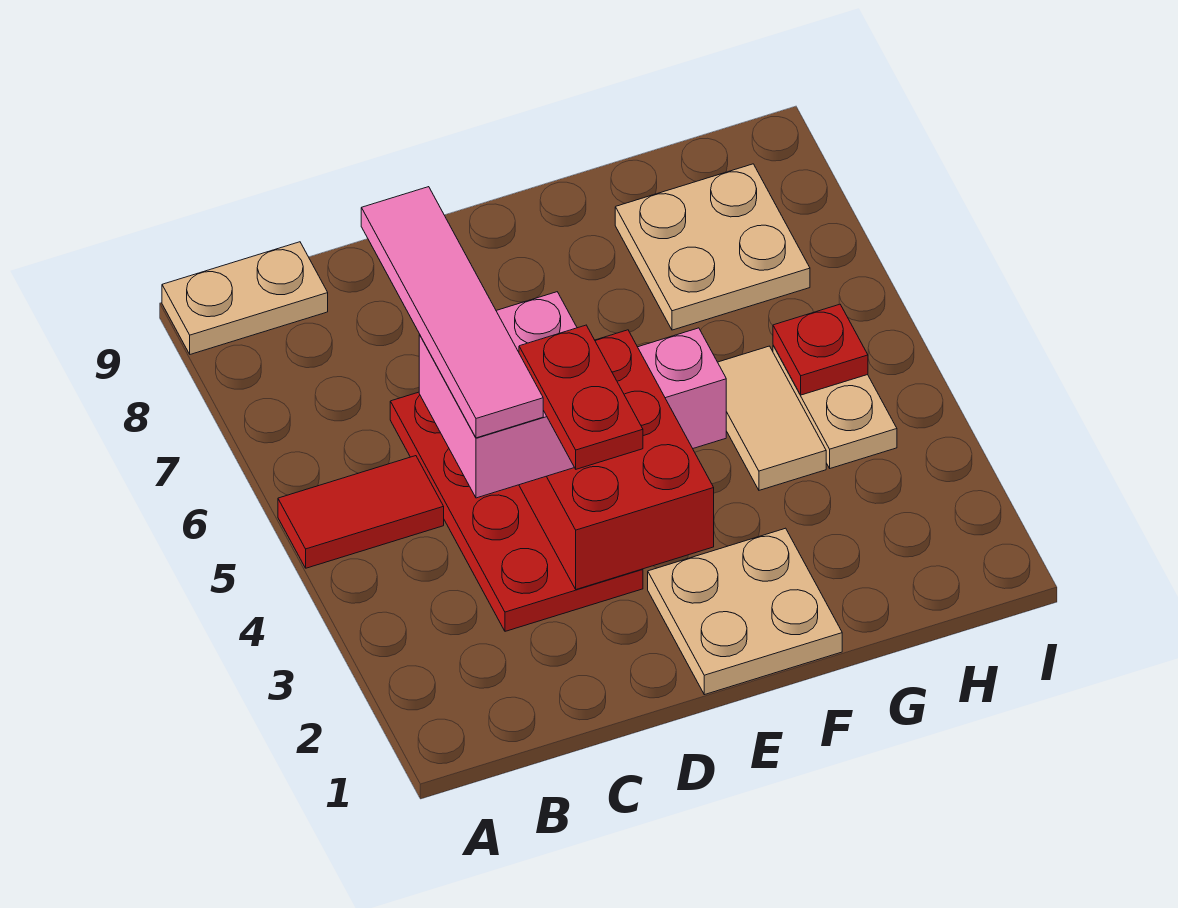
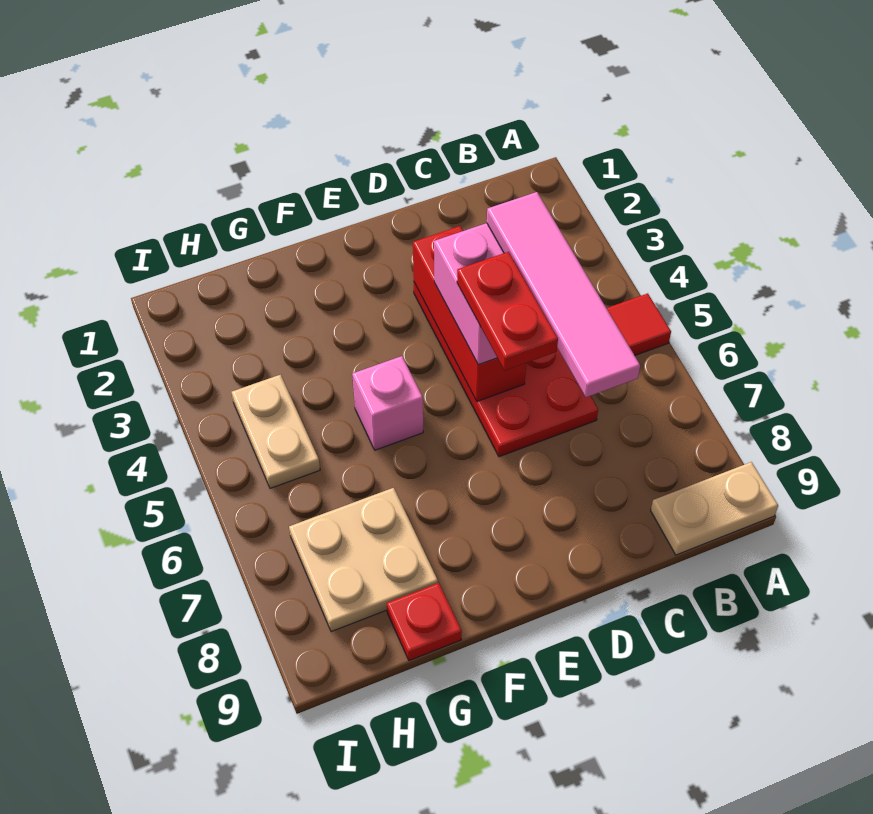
red brick D3:E5 level 2 -> red brick D3:D5 level 2
red plate D3:D4 level 4 -> red plate D5:D6 level 4
tan plate E1:F2 level 1 -> none
tan tile G4:G5 level 1 -> none
red plate H5 level 2 -> red plate G9 level 1

